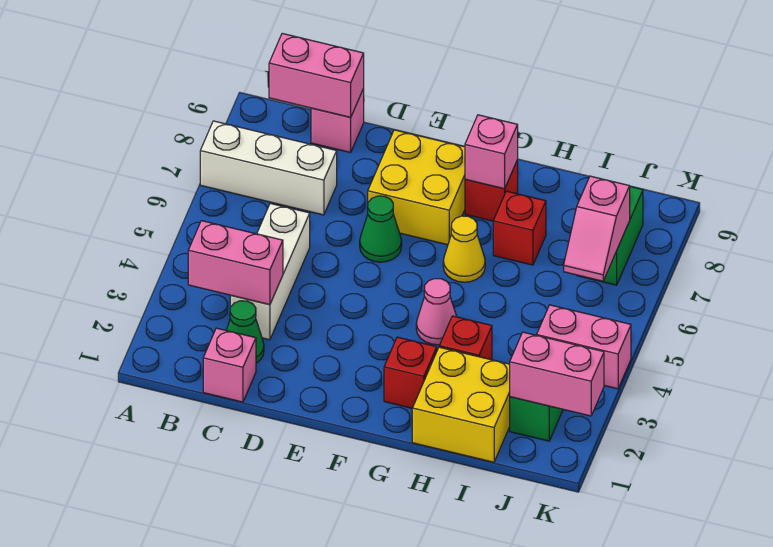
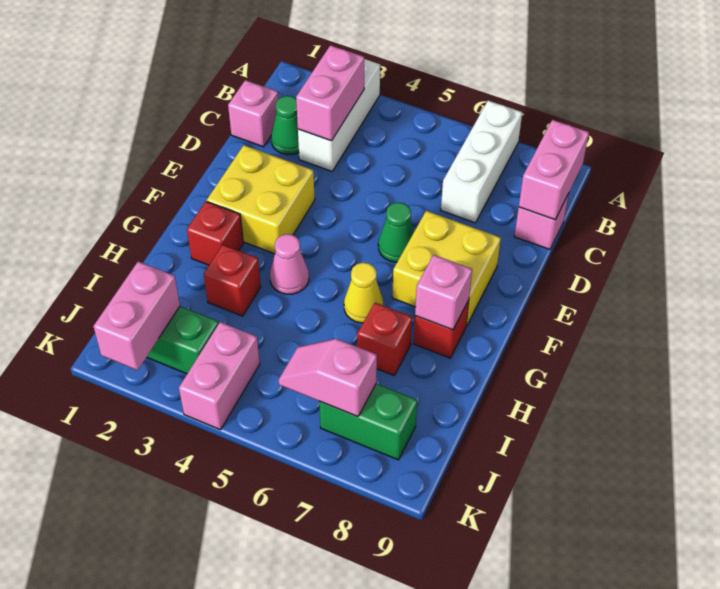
white brick C3:C5 level 1 -> white brick A3:C3 level 1
yellow brick H1:I2 level 1 -> yellow brick E2:F3 level 1

